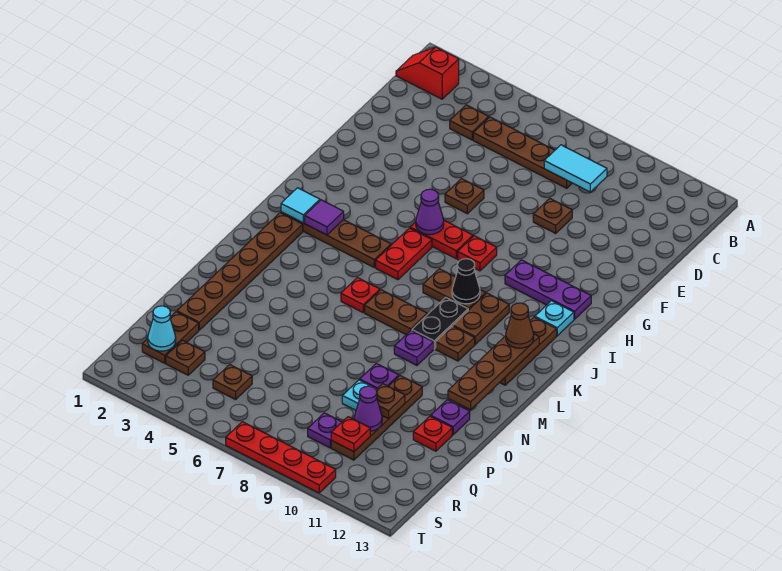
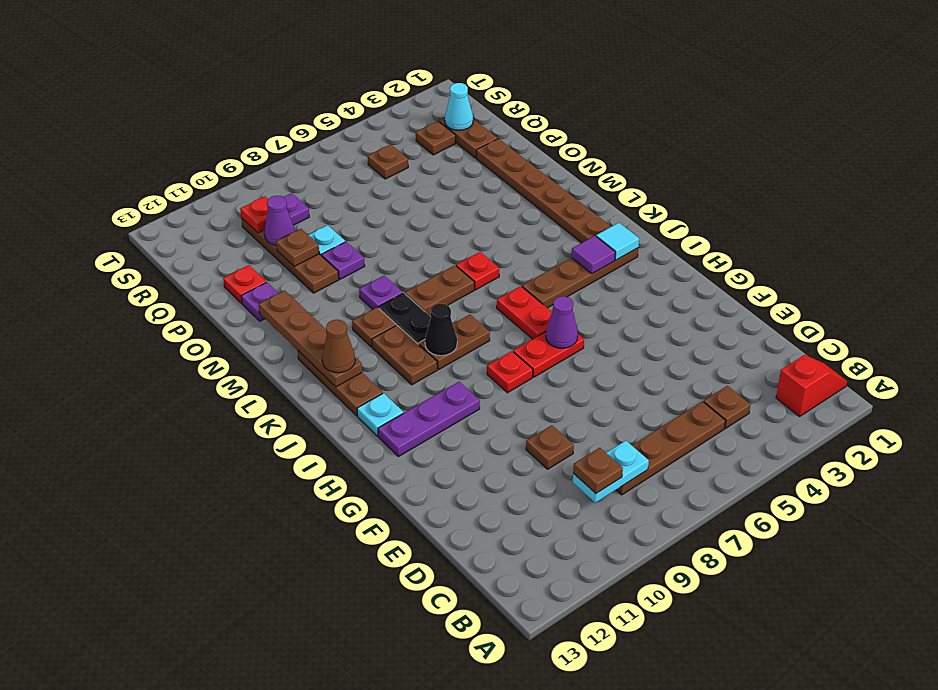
cyan tile C8:C9 level 2 -> cyan plate C8:C9 level 2
brown plate F6 level 1 -> brown plate C9 level 3
red plate T7:T10 level 1 -> none

